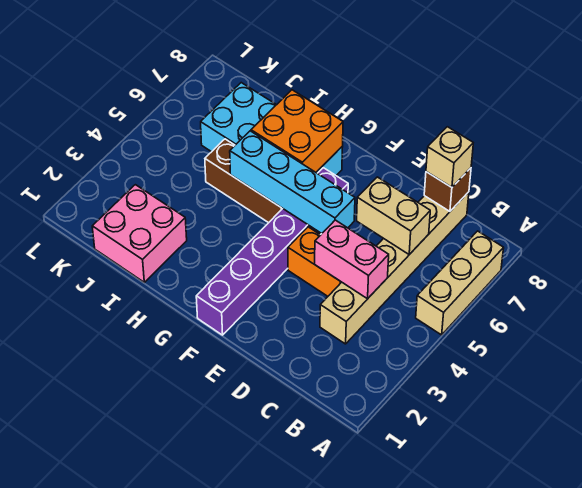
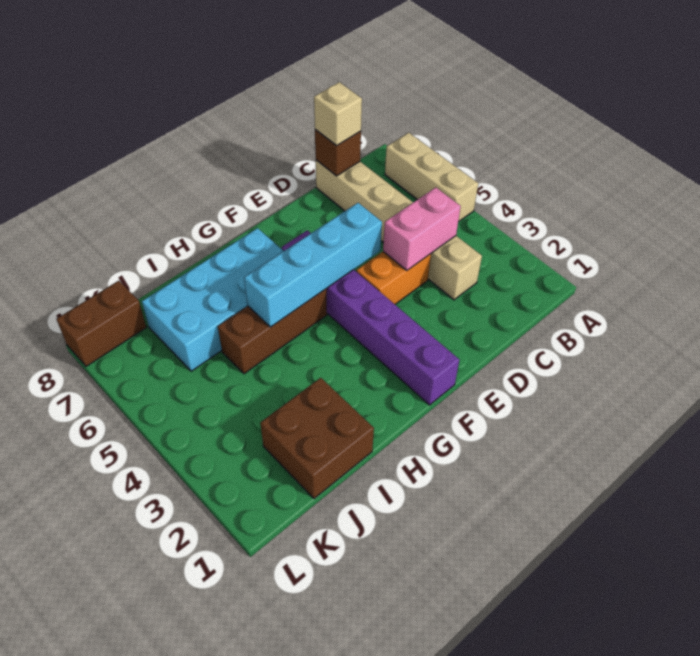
tan brick C6:D6 level 2 -> none
orange brick G6:H7 level 2 -> none
pink brick I1:J2 level 1 -> brown brick I1:J2 level 1
none -> brown brick K8:L8 level 1

